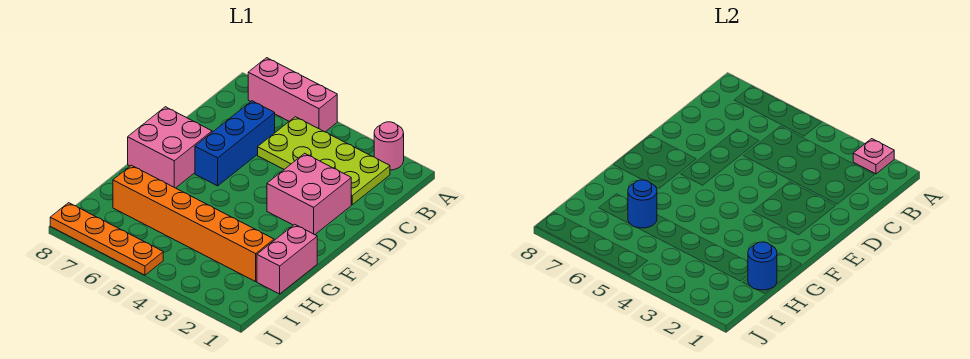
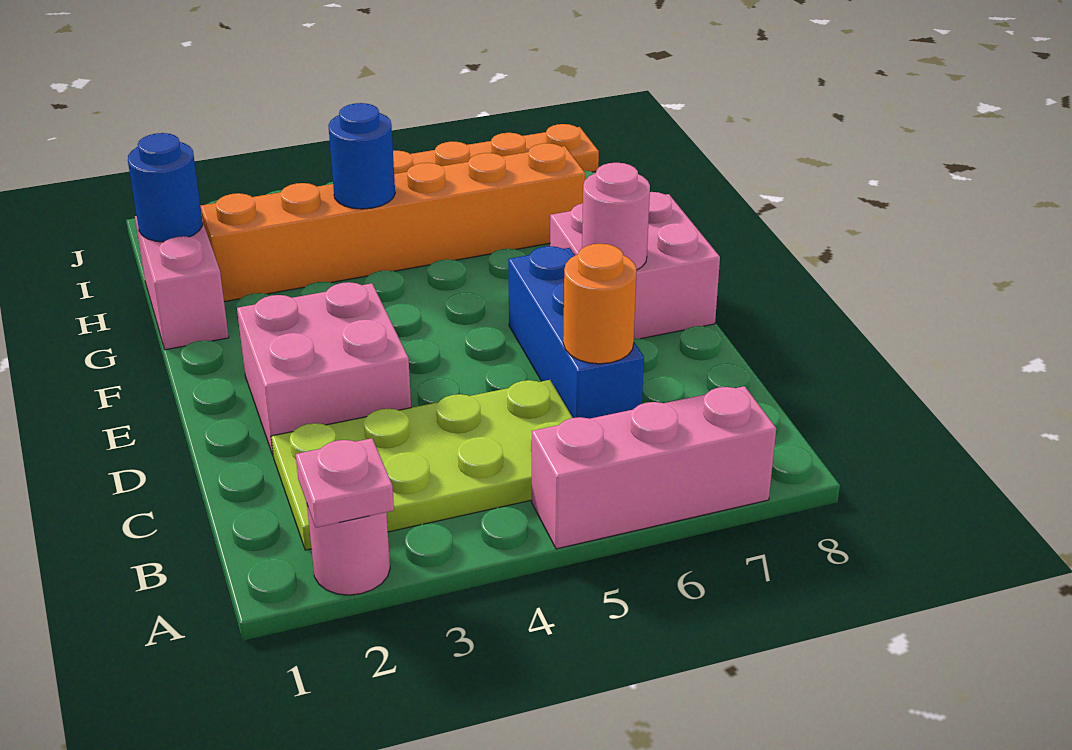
none -> orange round brick C6 level 2
none -> pink round brick E7 level 2
blue round brick H6 level 2 -> blue round brick H4 level 2

